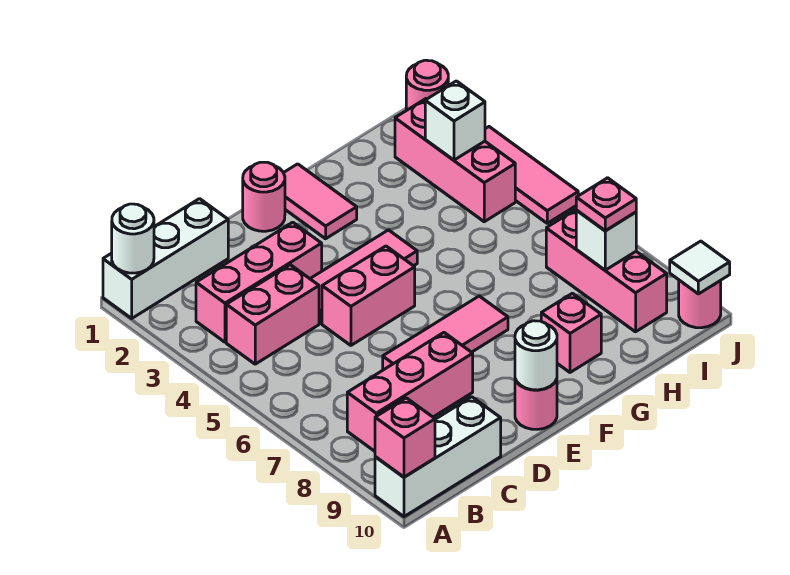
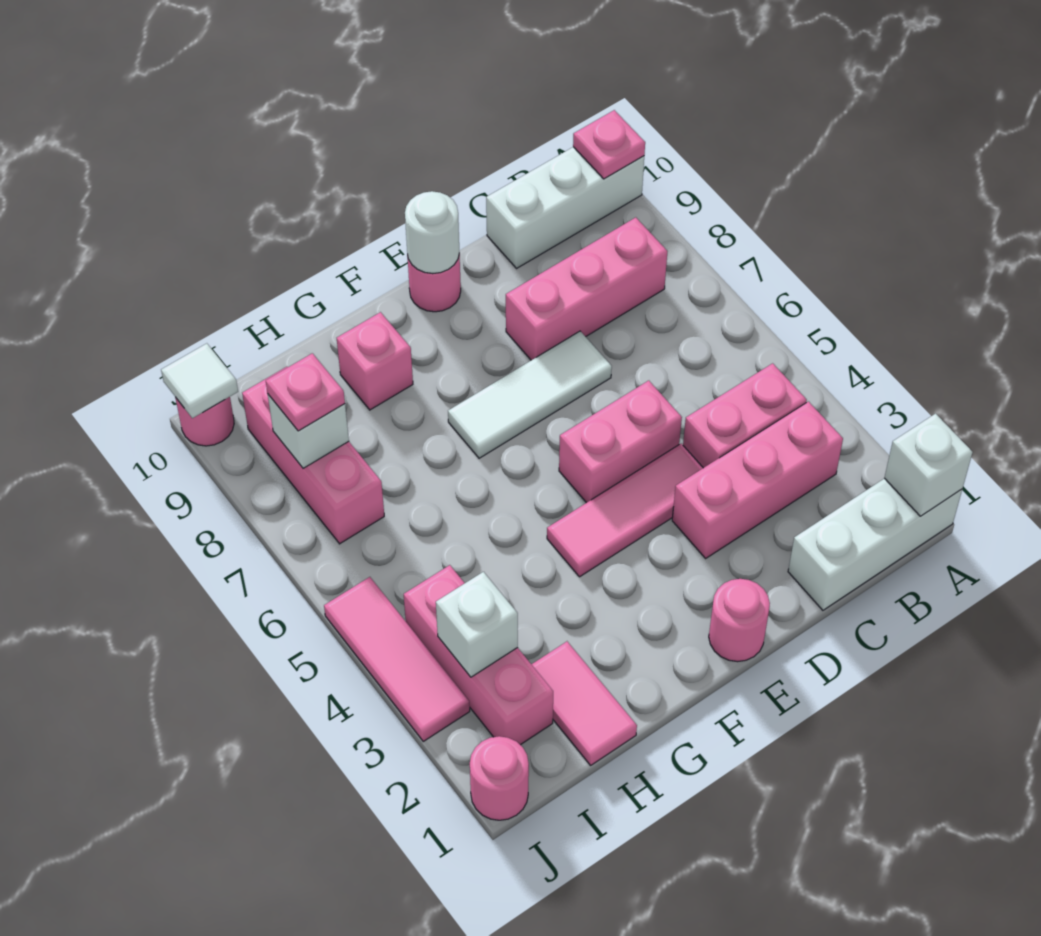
white round brick A1 level 2 -> white brick A1 level 2
pink brick A10 level 2 -> pink plate A10 level 2
pink tile D7:F7 level 1 -> white tile D7:F7 level 1
pink tile F1:F2 level 1 -> pink tile H1:H2 level 1

